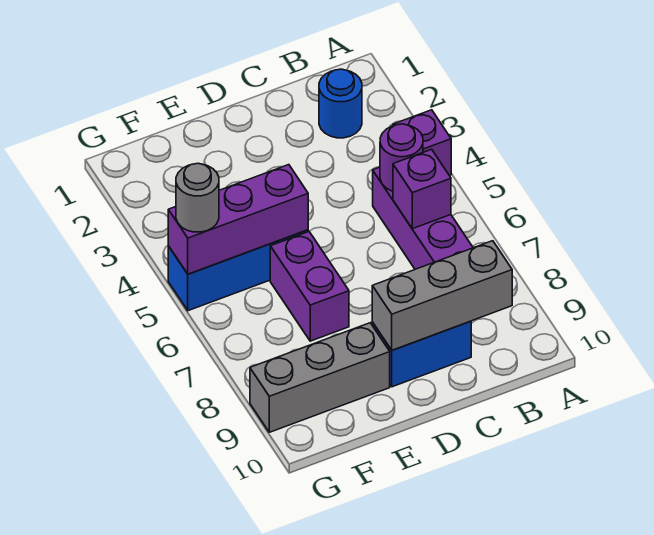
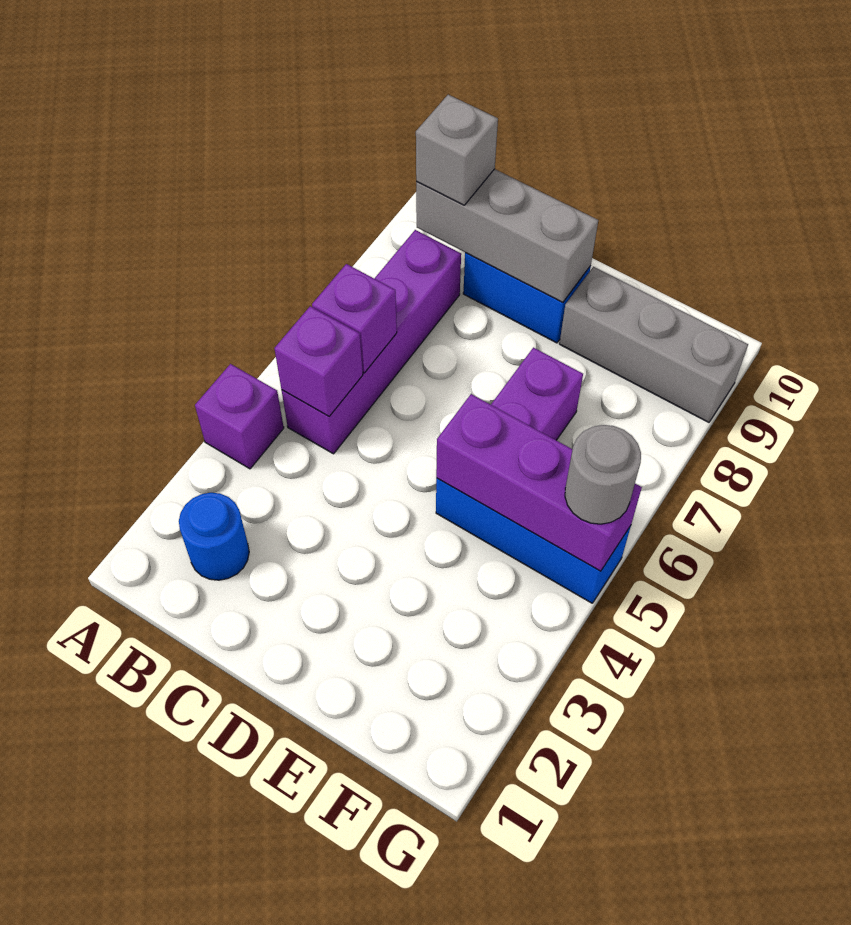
purple round brick B5 level 2 -> purple brick B5 level 2
none -> grey brick B9 level 3

